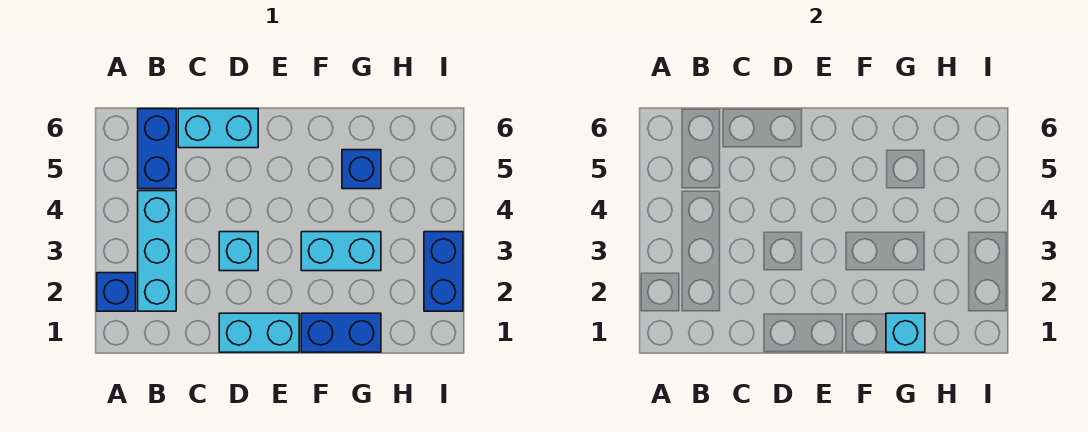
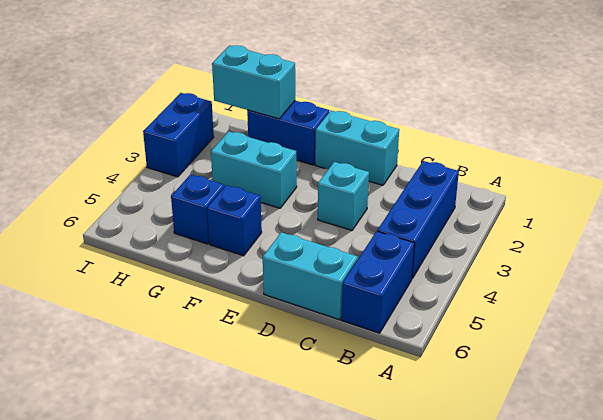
blue brick A2 level 1 -> blue brick F5 level 1
cyan brick B2:B4 level 1 -> blue brick B2:B4 level 1
cyan brick G1 level 2 -> cyan brick G1:H1 level 2

